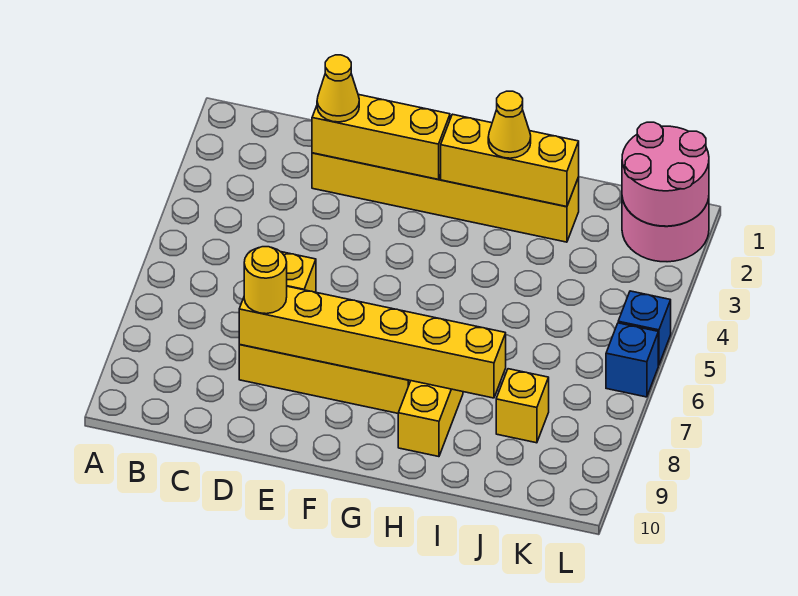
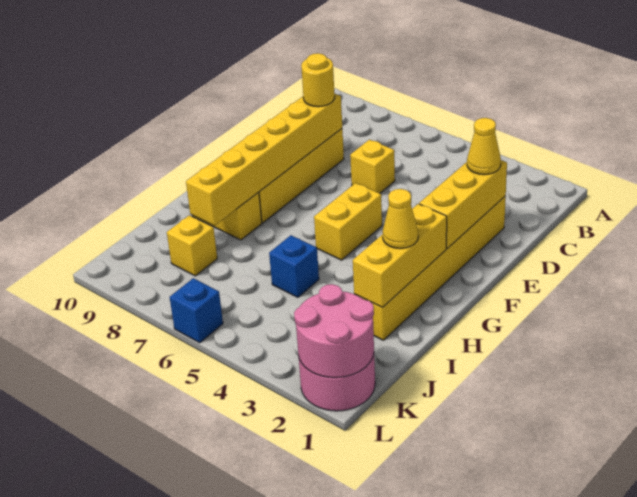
none -> yellow brick F5:G5 level 1
blue brick L5 level 1 -> blue brick I5 level 1

